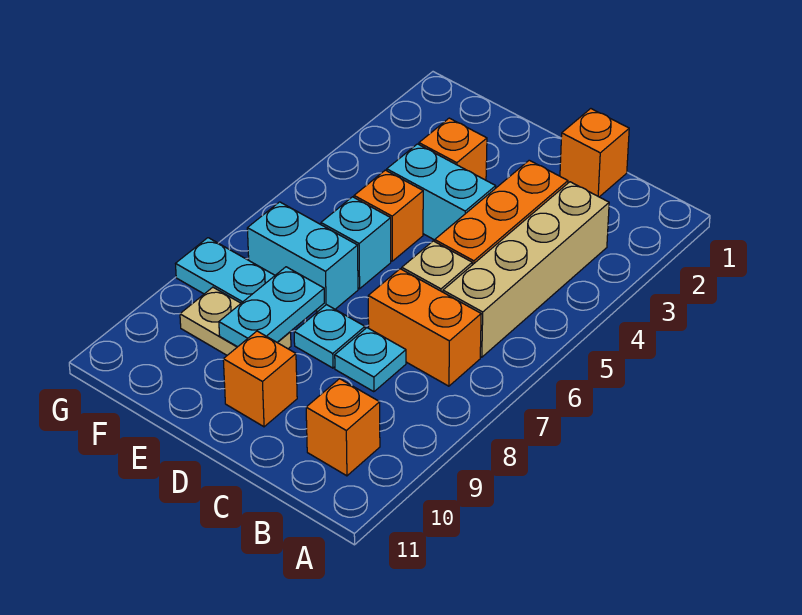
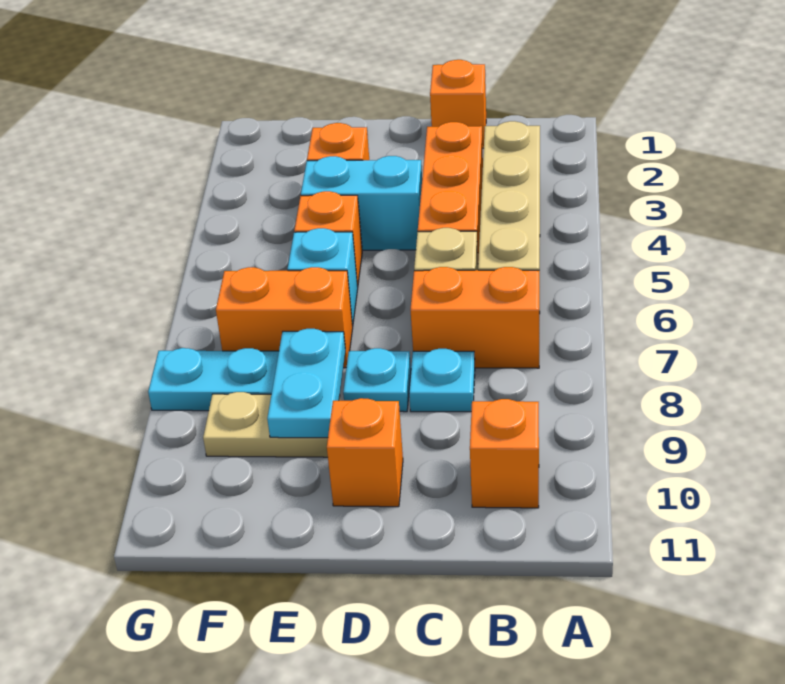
cyan brick E7:F7 level 1 -> orange brick E7:F7 level 1

